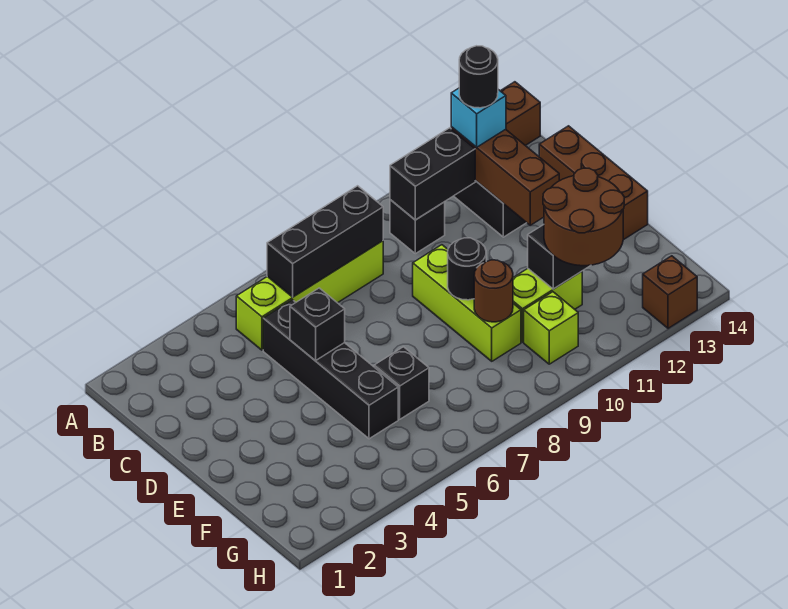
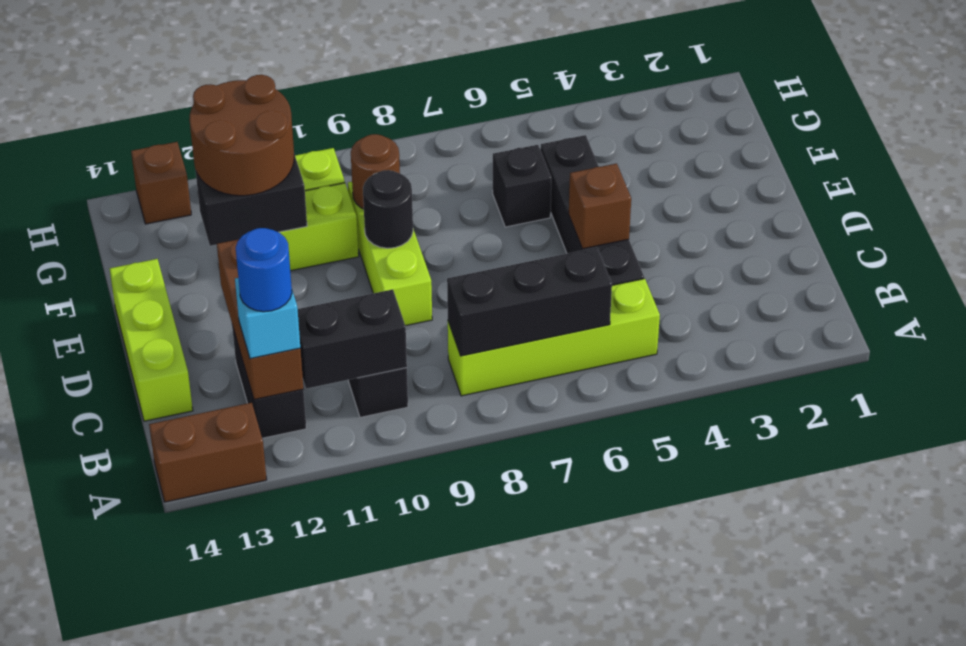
black round brick B12 level 4 -> blue round brick B12 level 4
brown brick C14:E14 level 1 -> lime brick C14:E14 level 1
black brick D5 level 2 -> brown brick D5 level 2

